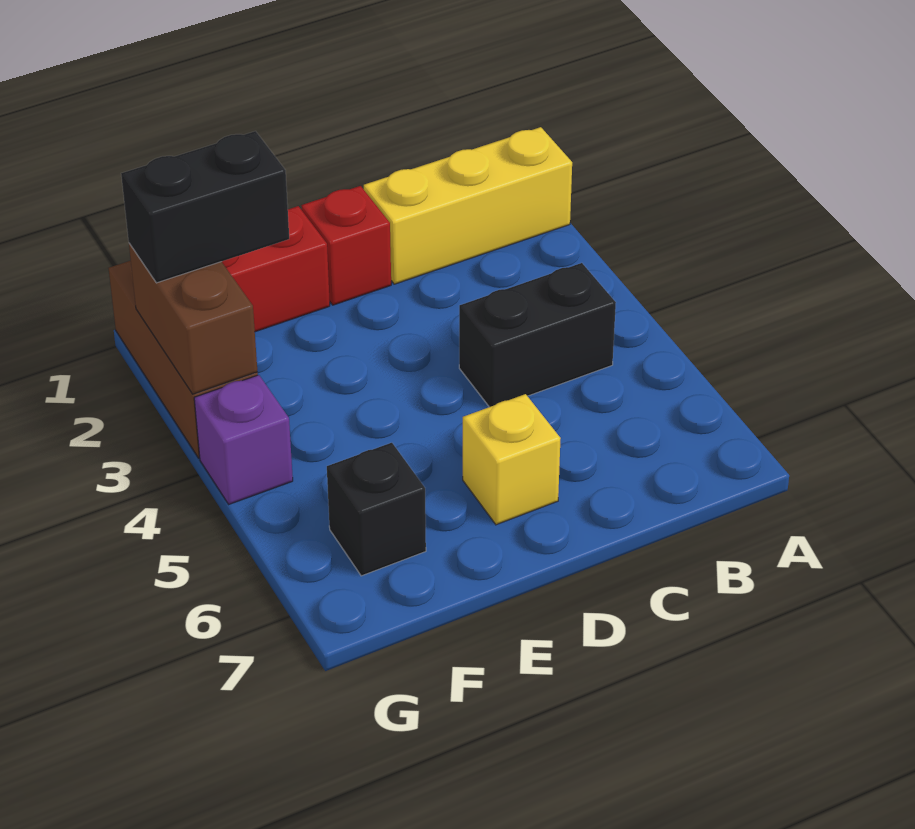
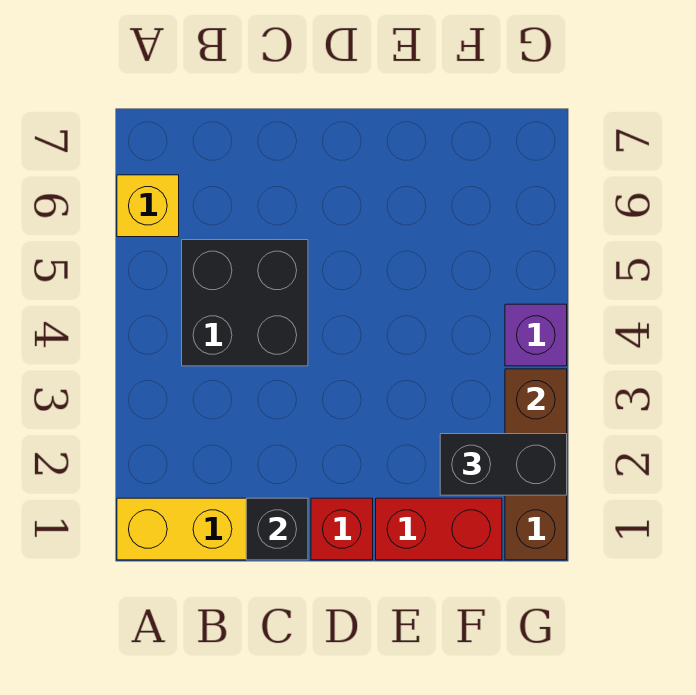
black brick B4:C4 level 1 -> black brick B4:C5 level 1
yellow brick D6 level 1 -> yellow brick A6 level 1
black brick F6 level 1 -> black brick C1 level 2

